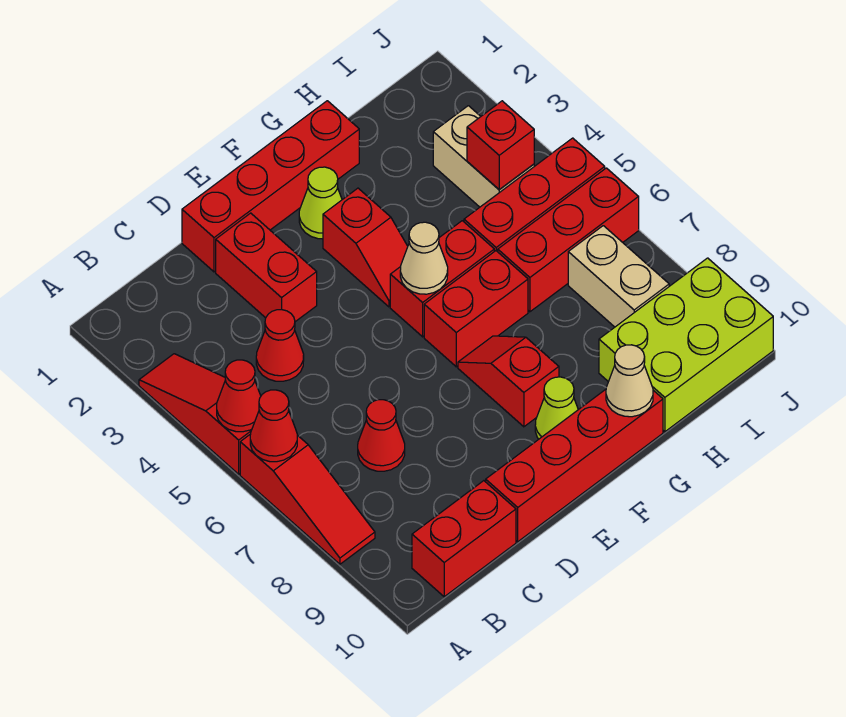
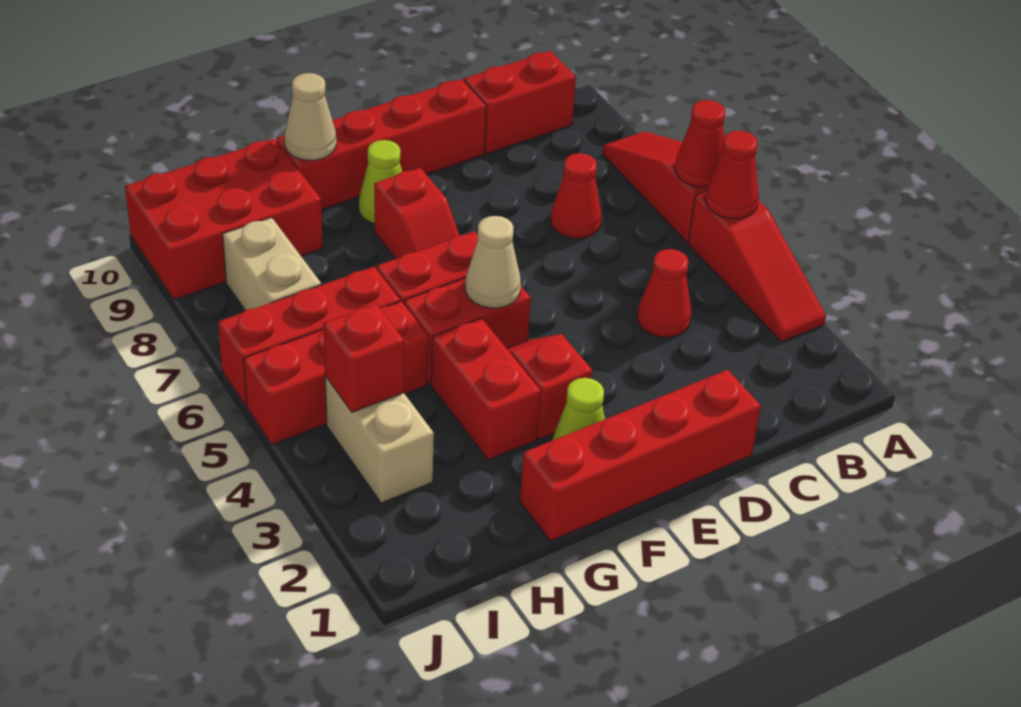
red brick D2:D3 level 1 -> red brick G3:G4 level 1
lime brick H9:J10 level 1 -> red brick H9:J10 level 1

